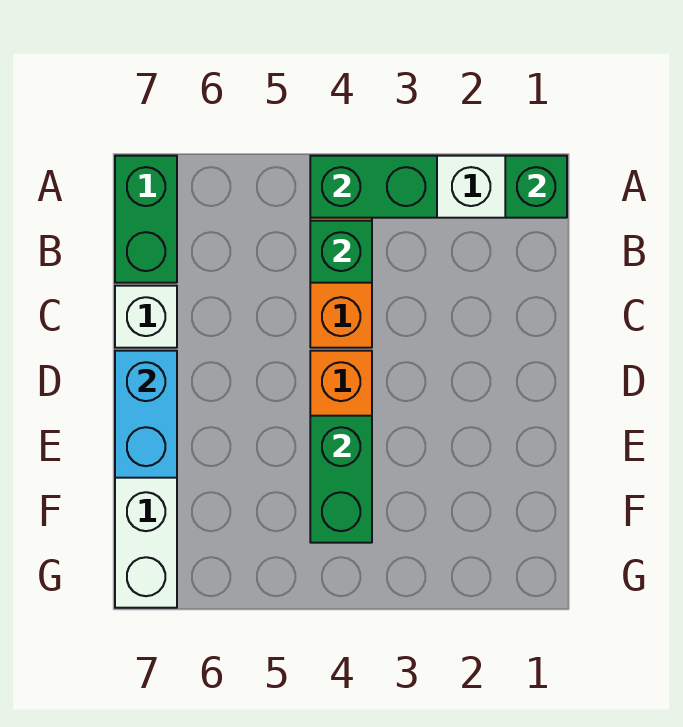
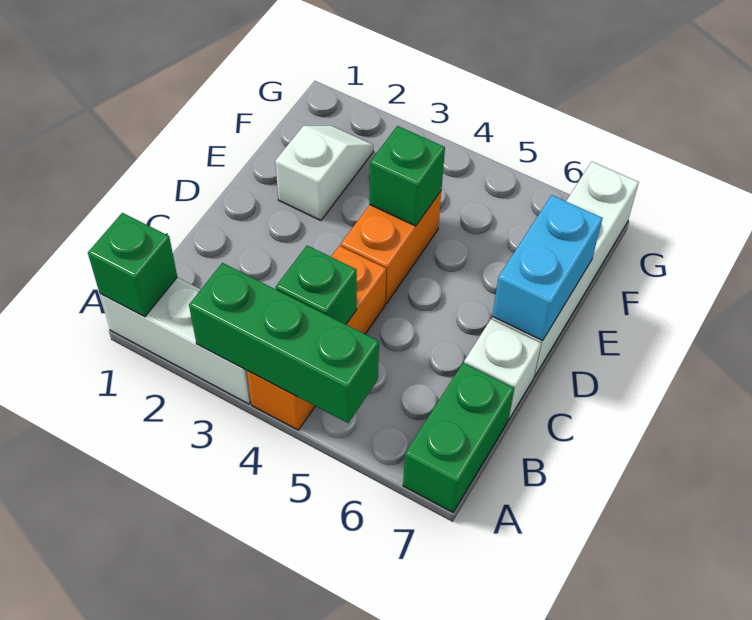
green brick A3:A4 level 2 -> green brick A3:A5 level 2
none -> white slope E2:F2 level 1 top E
green brick E4:F4 level 2 -> green brick E4 level 2

